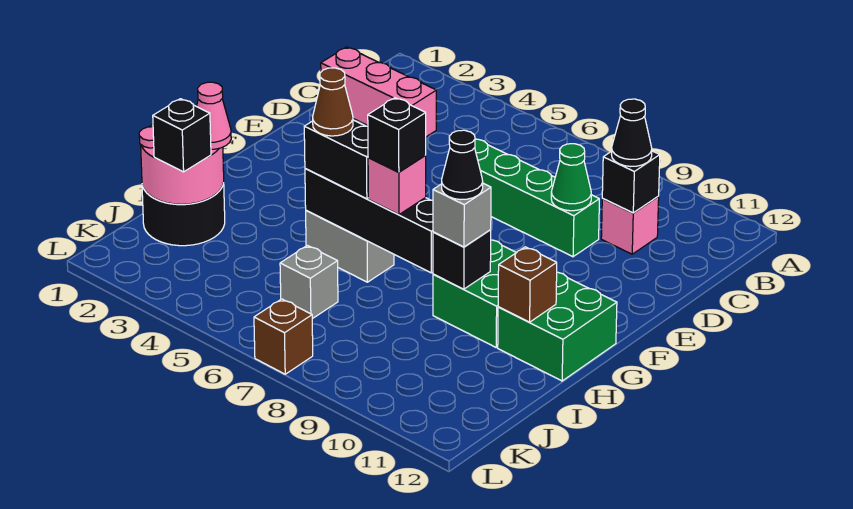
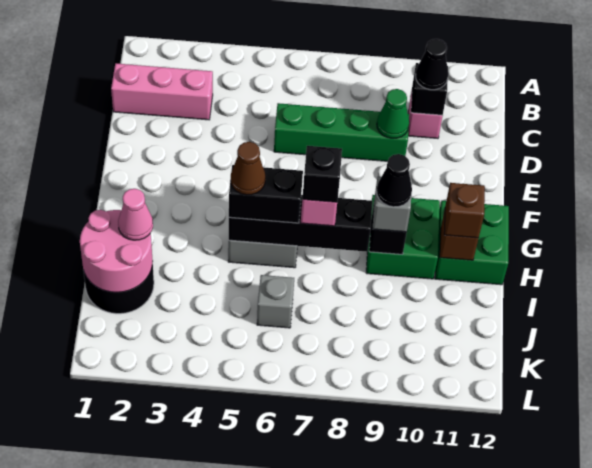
black brick J2 level 3 -> none
brown brick L7 level 1 -> brown brick H11 level 3

